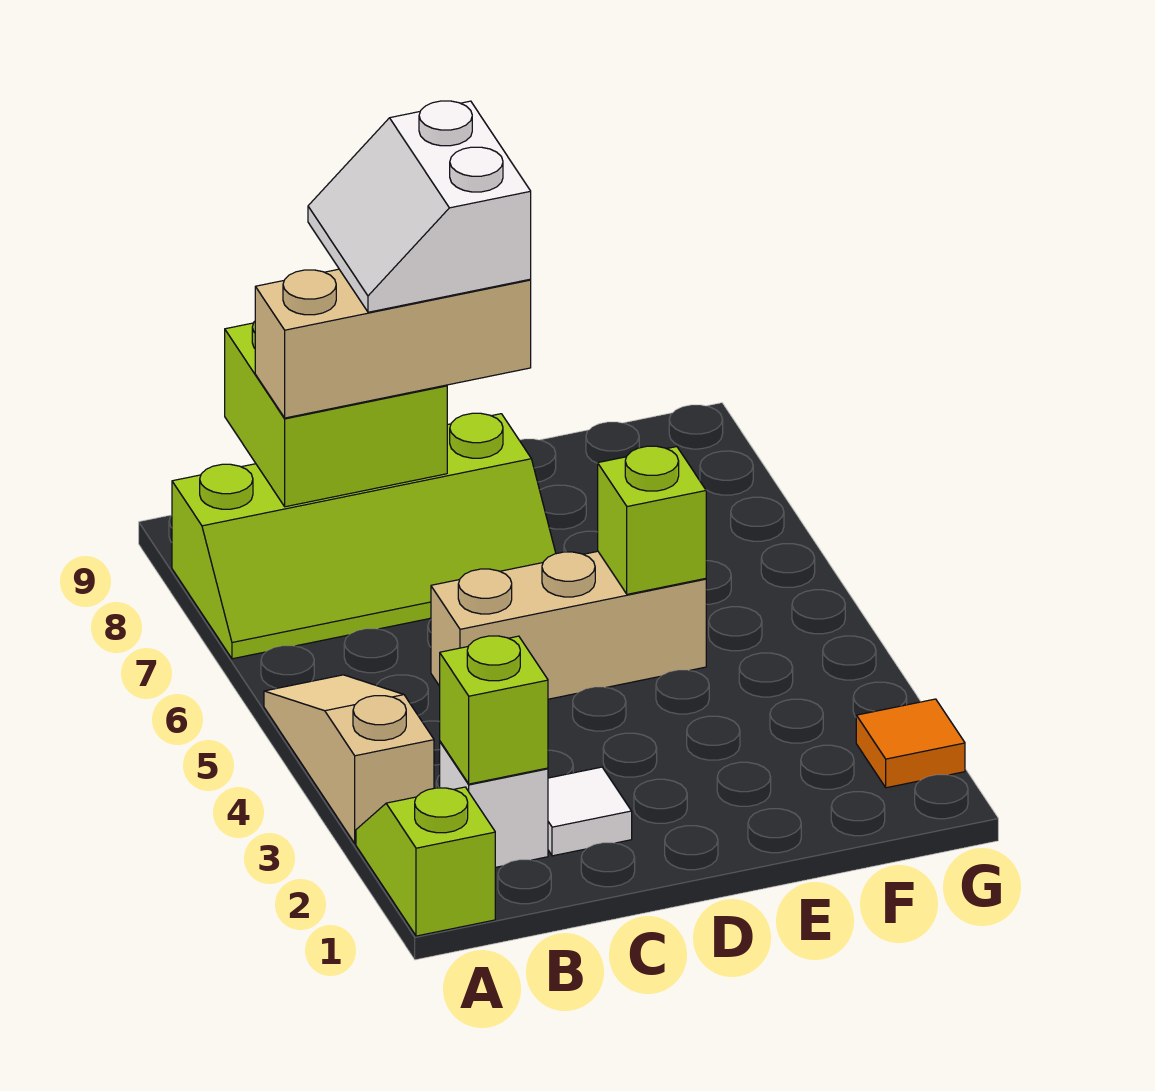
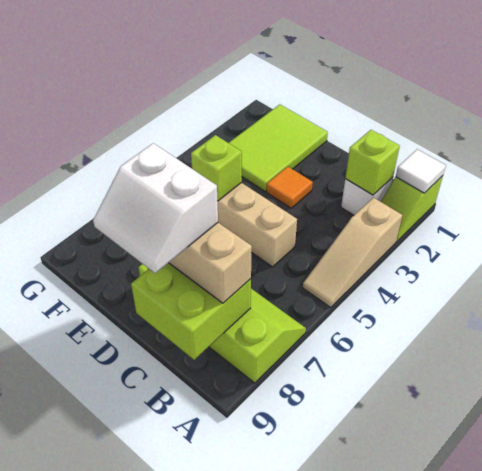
white tile C2 level 1 -> white tile A1 level 2
white slope C8:D9 level 4 top D -> white slope C8:D9 level 4 top 8
none -> lime tile E1:F3 level 1
orange tile G2 level 1 -> orange tile D3 level 1

